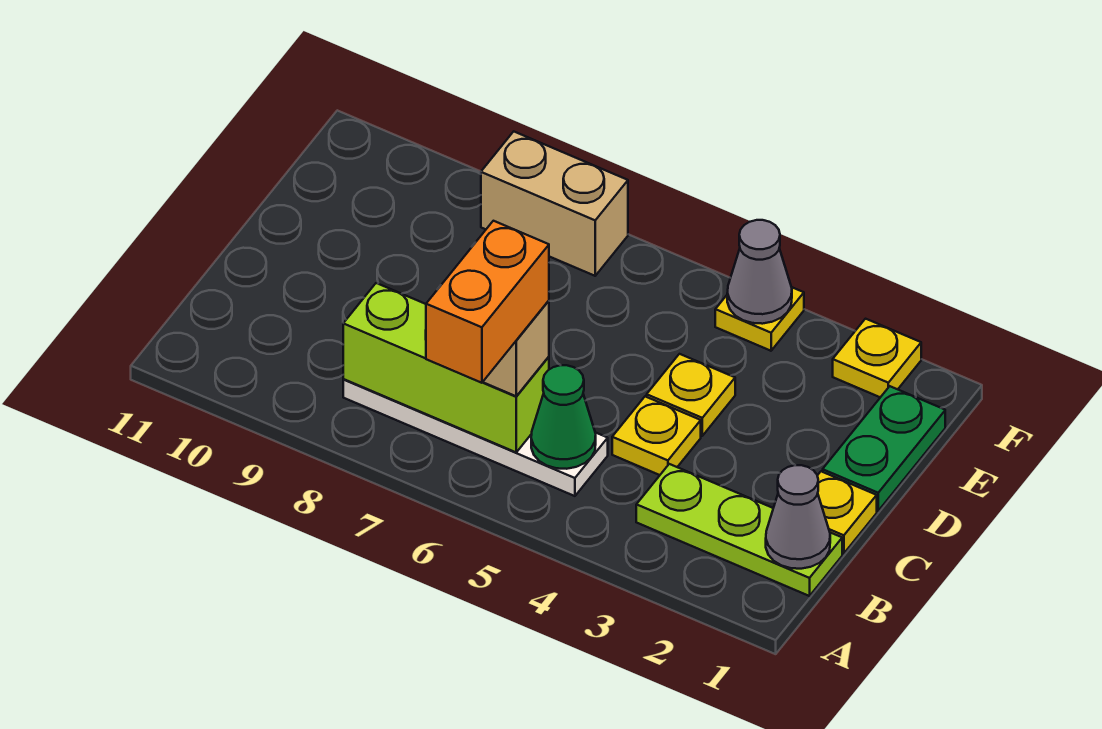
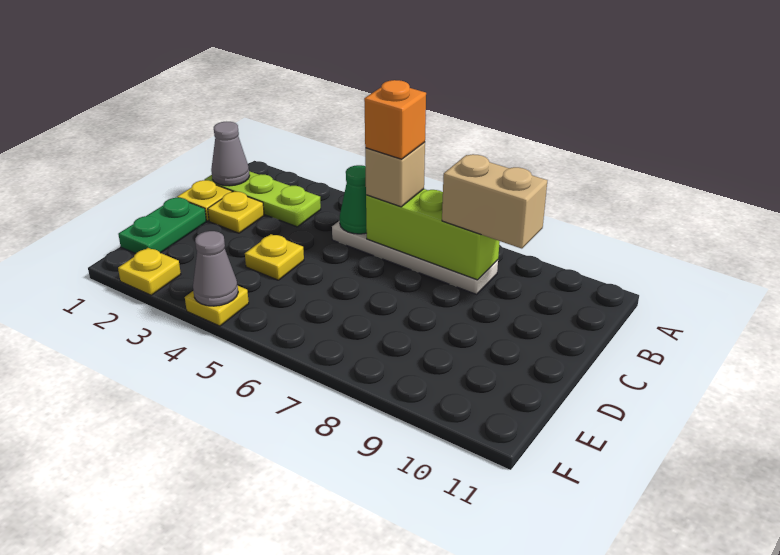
orange brick A6:B6 level 4 -> orange brick B6 level 4
yellow plate C4 level 1 -> yellow plate C2 level 1
tan brick F7:F8 level 1 -> tan brick B8:B9 level 3

